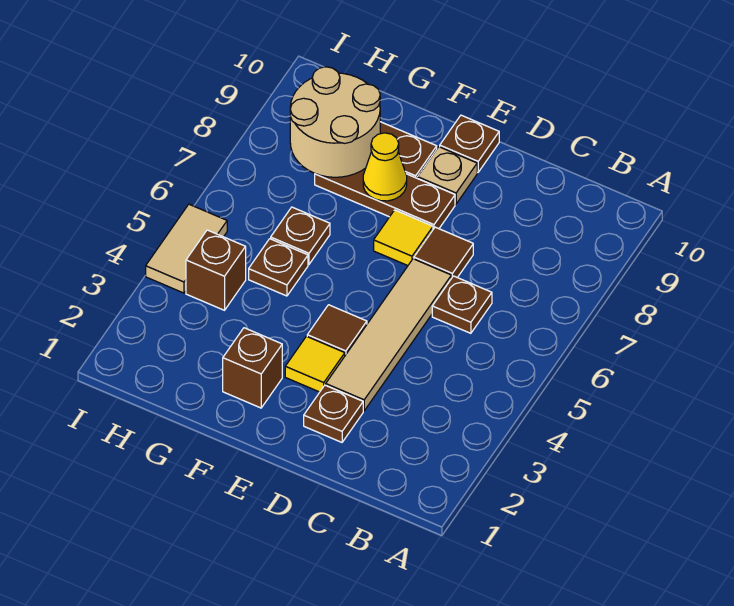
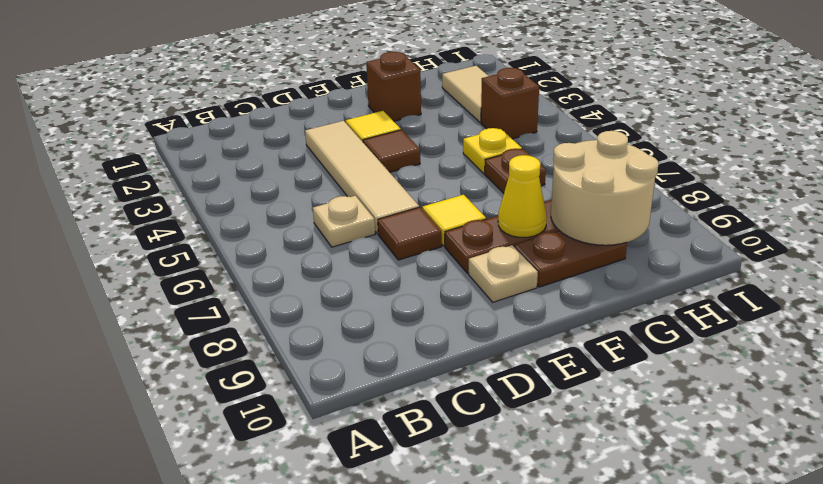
brown plate C6 level 1 -> tan plate C6 level 1
brown plate D2 level 1 -> none
brown plate E10 level 1 -> none
brown plate G5 level 1 -> yellow plate G5 level 1
tan tile I4:I5 level 1 -> tan tile H2:H3 level 1

